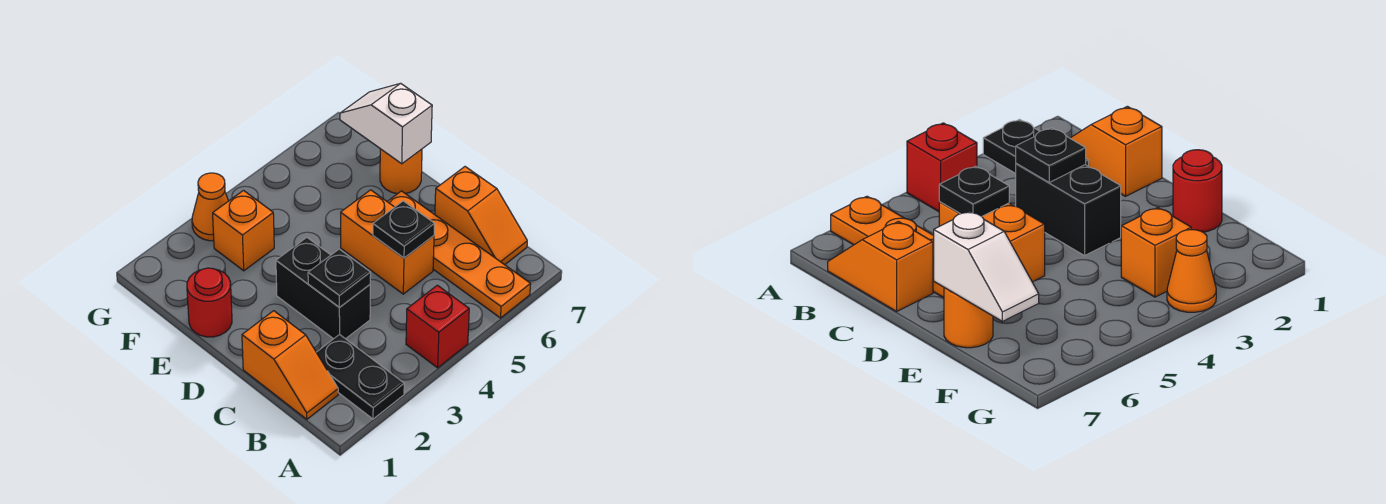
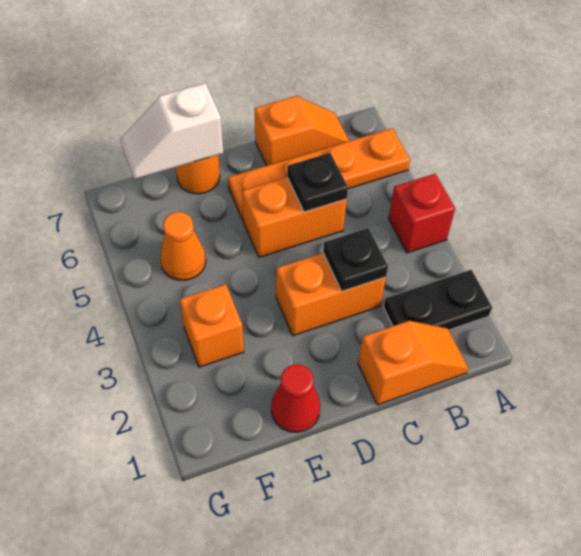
black brick C3:D3 level 1 -> orange brick C3:D3 level 1
red round brick E1 level 1 -> red cone E1 level 1
orange cone G3 level 1 -> orange cone F5 level 1

